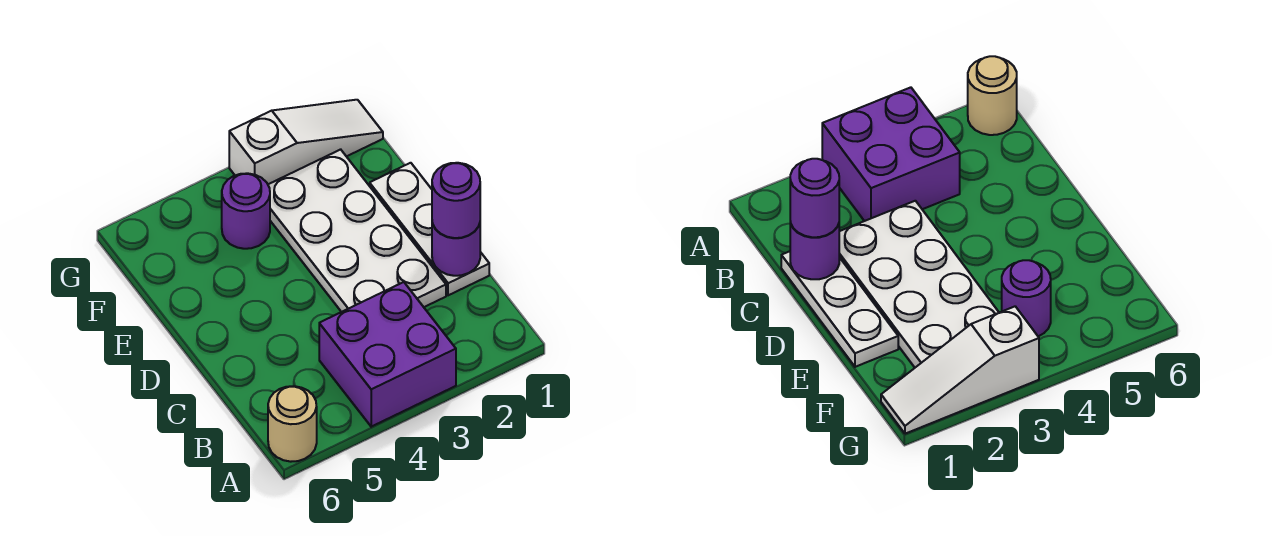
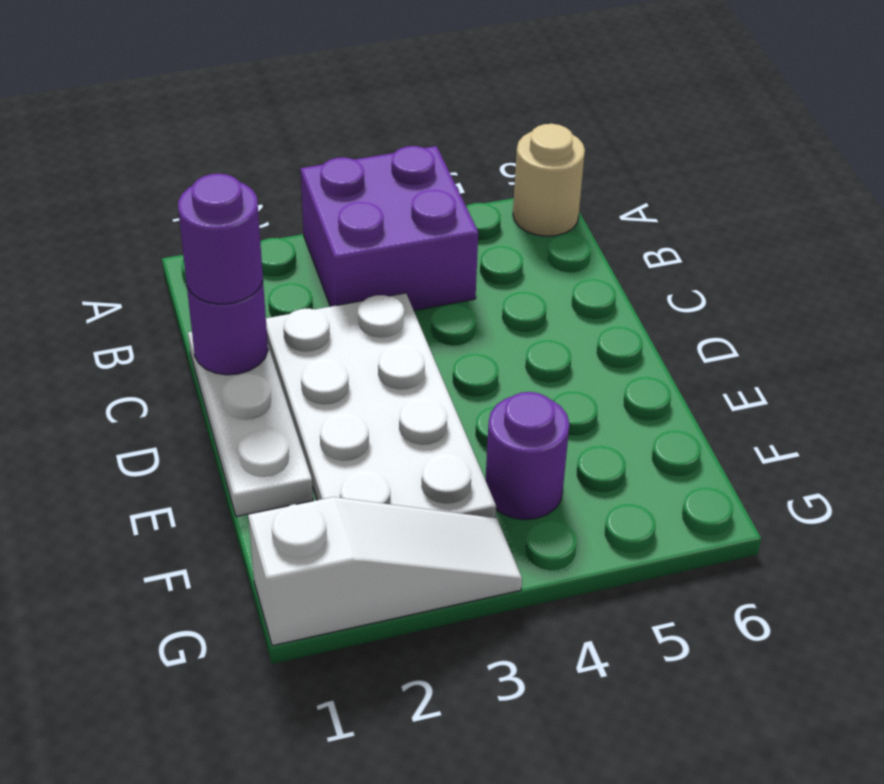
white slope G1:G3 level 1 top 3 -> white slope G1:G3 level 1 top 1

